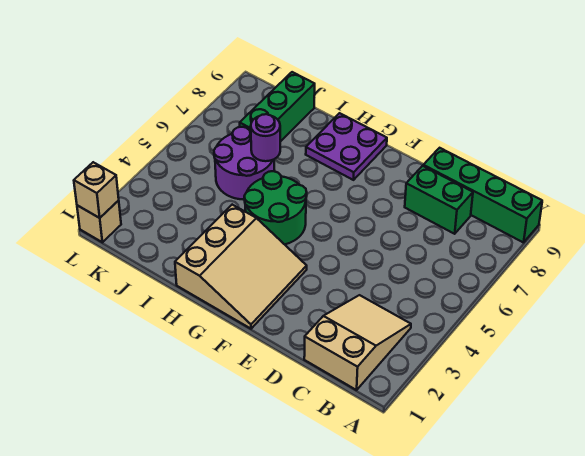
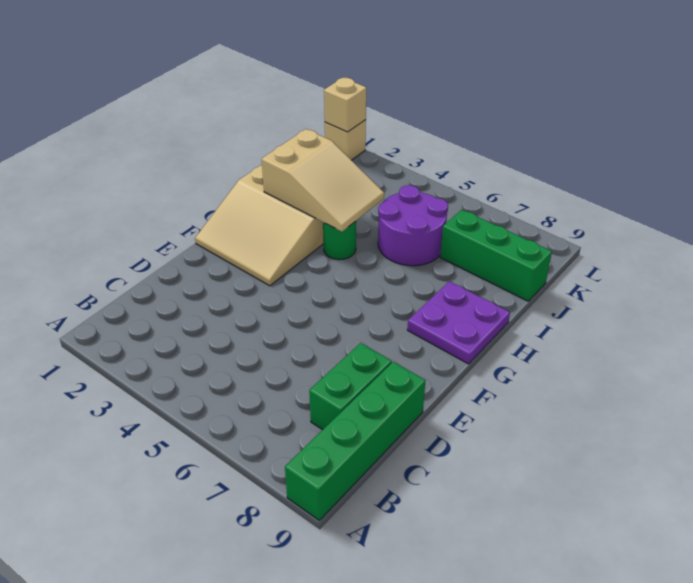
tan slope B1:C3 level 1 top 1 -> tan slope H2:I4 level 2 top 2
green round brick G4:H5 level 1 -> green round brick H4 level 1
purple round brick I6 level 2 -> none

